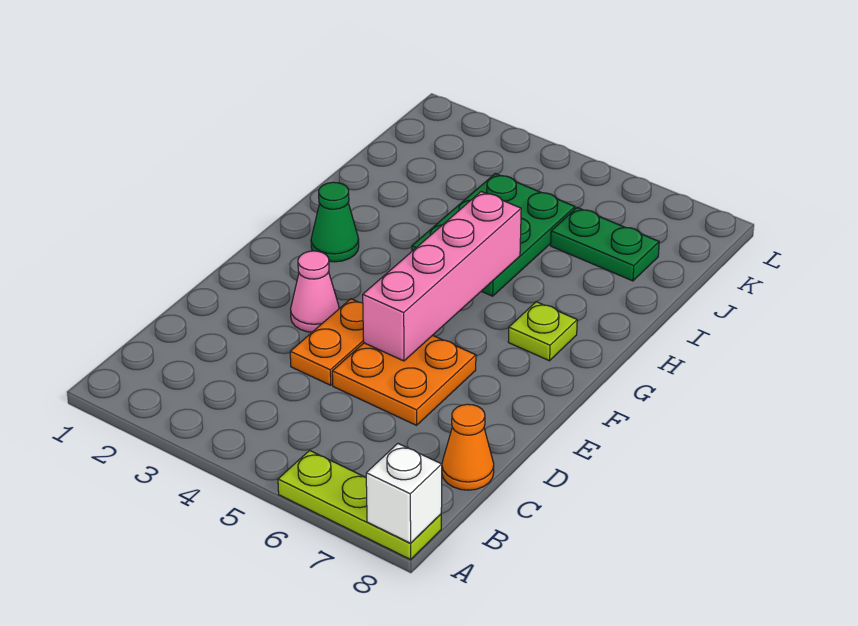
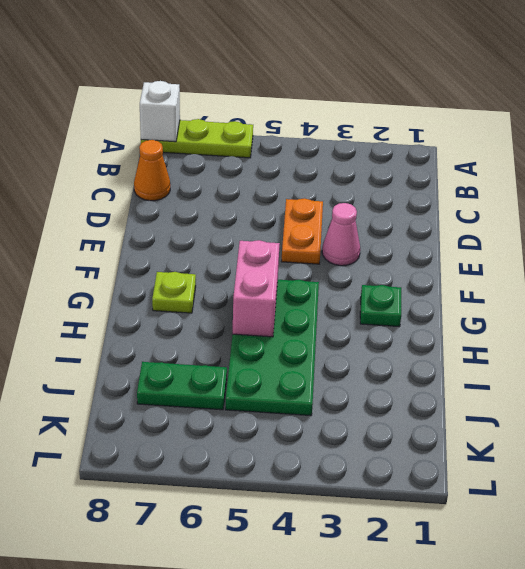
orange plate D5:E6 level 1 -> none
pink brick E5:H5 level 2 -> pink brick G5:H5 level 2
green cone G2 level 1 -> green plate G2 level 1
green plate H4:J5 level 1 -> green plate G4:J5 level 1

